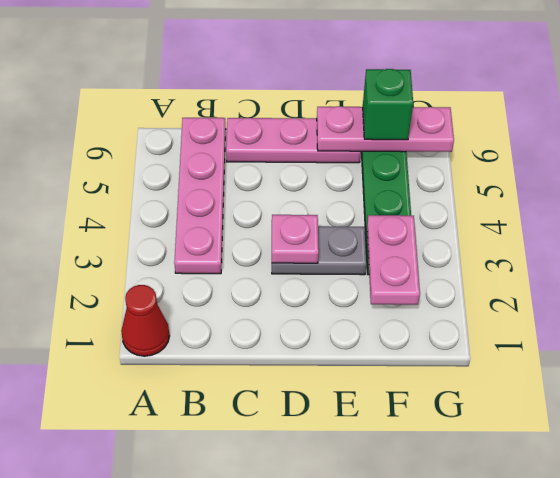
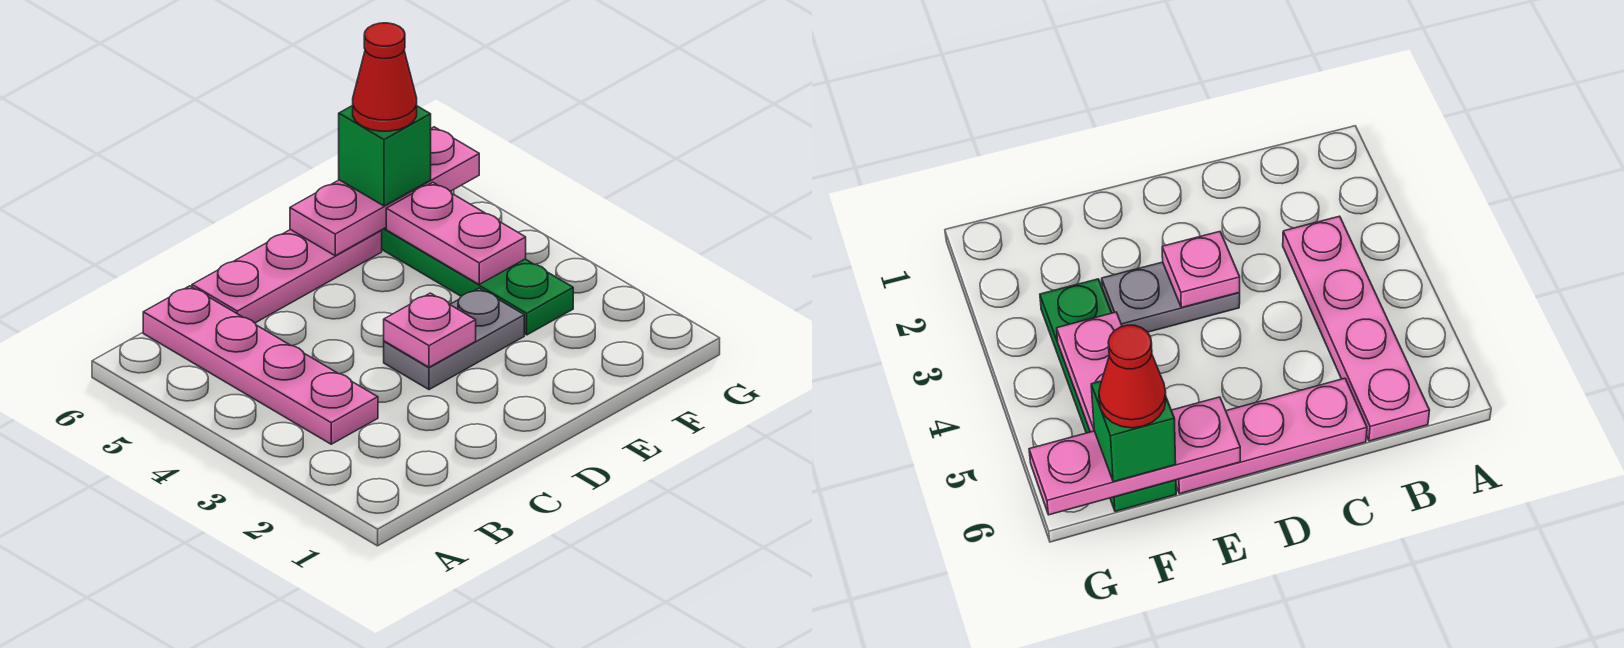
red cone A1 level 1 -> red cone F6 level 4
pink plate F2:F3 level 2 -> pink plate F4:F5 level 2

